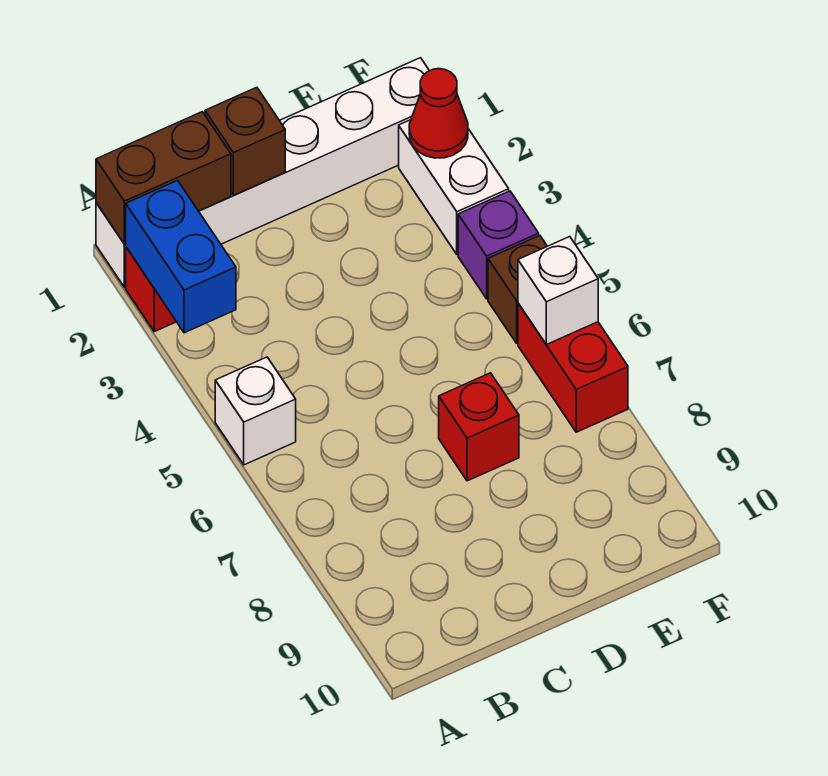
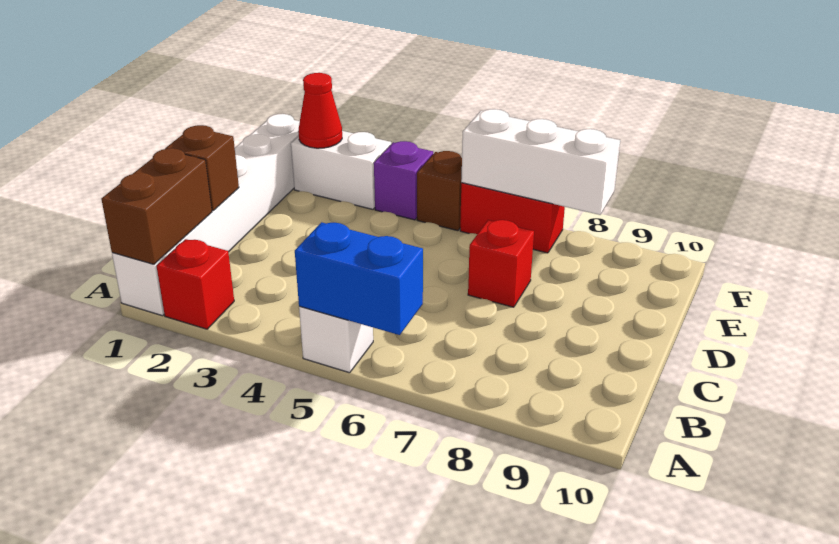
blue brick A2:A3 level 2 -> blue brick A5:A6 level 2
white brick F6 level 2 -> white brick F6:F8 level 2

